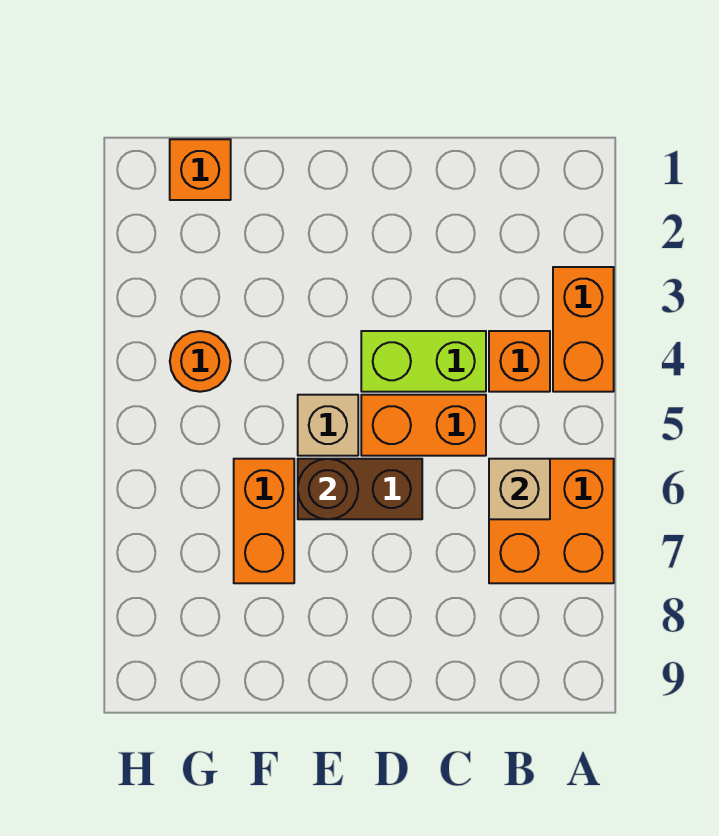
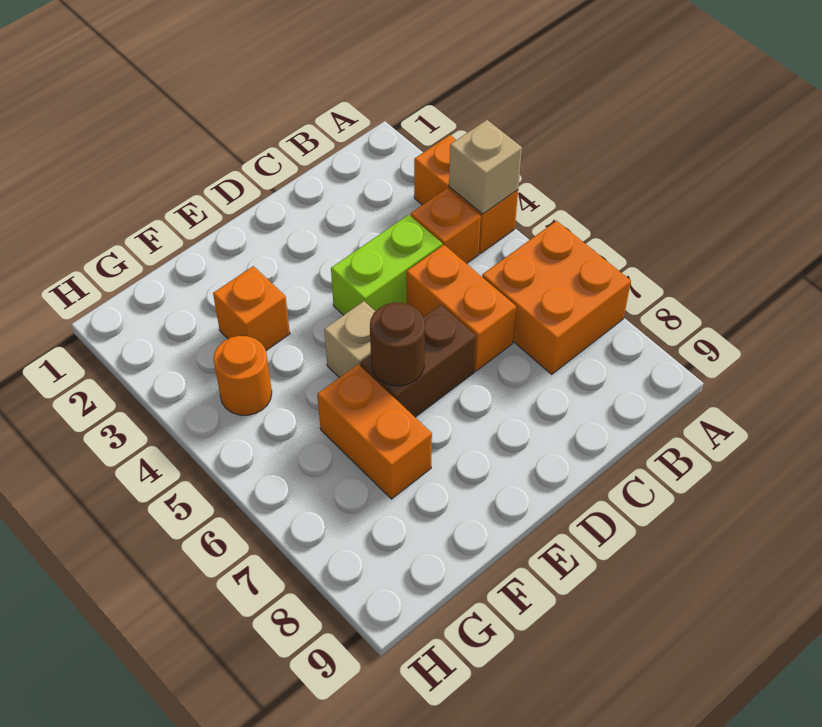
tan brick B6 level 2 -> tan brick A4 level 2
orange brick C5:D5 level 1 -> orange brick C5:C6 level 1
orange brick G1 level 1 -> orange brick F3 level 1

